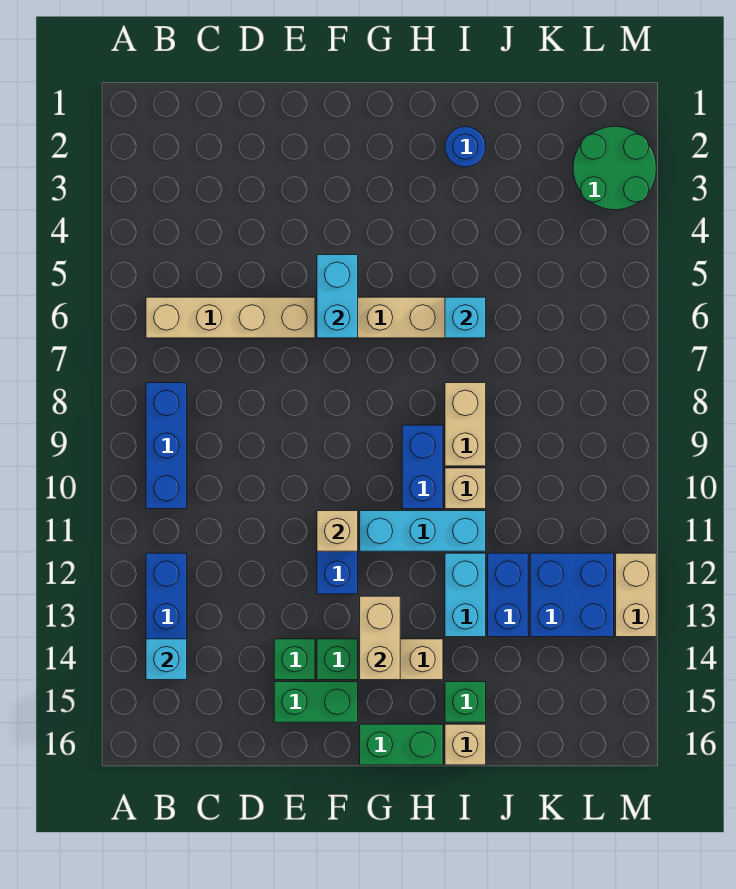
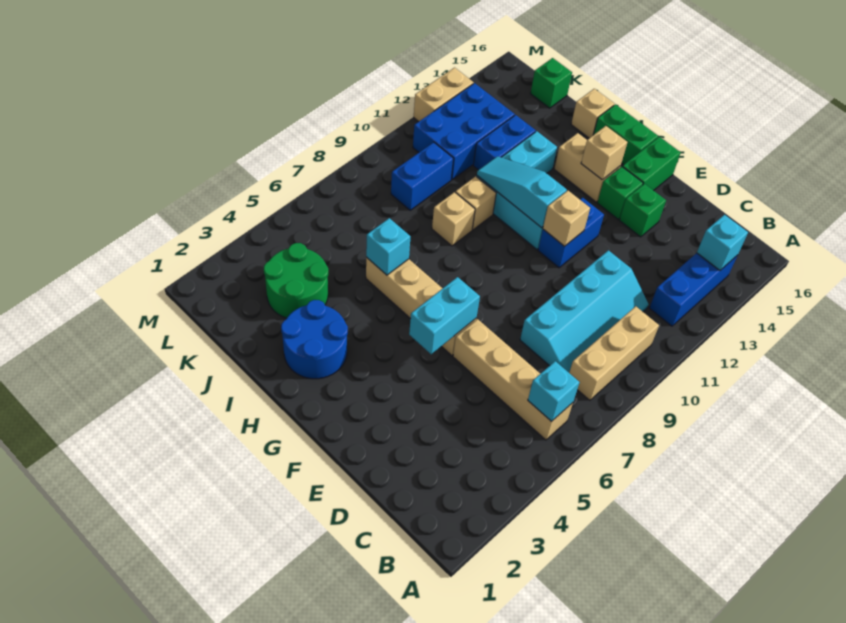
none -> cyan brick B6 level 2
blue brick B8:B10 level 1 -> tan brick B8:B10 level 1
none -> cyan slope C8:D11 level 1 top D
green brick E15:F15 level 1 -> green brick F15:F16 level 1
none -> cyan slope G11:I11 level 2 top G
tan brick G13:G14 level 2 -> tan brick G14 level 2
blue brick H9:H10 level 1 -> blue brick K9:K10 level 1
blue round brick I2 level 1 -> blue round brick H2:I3 level 1
tan brick I8:I9 level 1 -> tan brick I9 level 1
green brick I15 level 1 -> green brick K16 level 1
blue brick K12:L13 level 1 -> blue brick K11:L13 level 1
green round brick L2:M3 level 1 -> green round brick J3:K4 level 1

